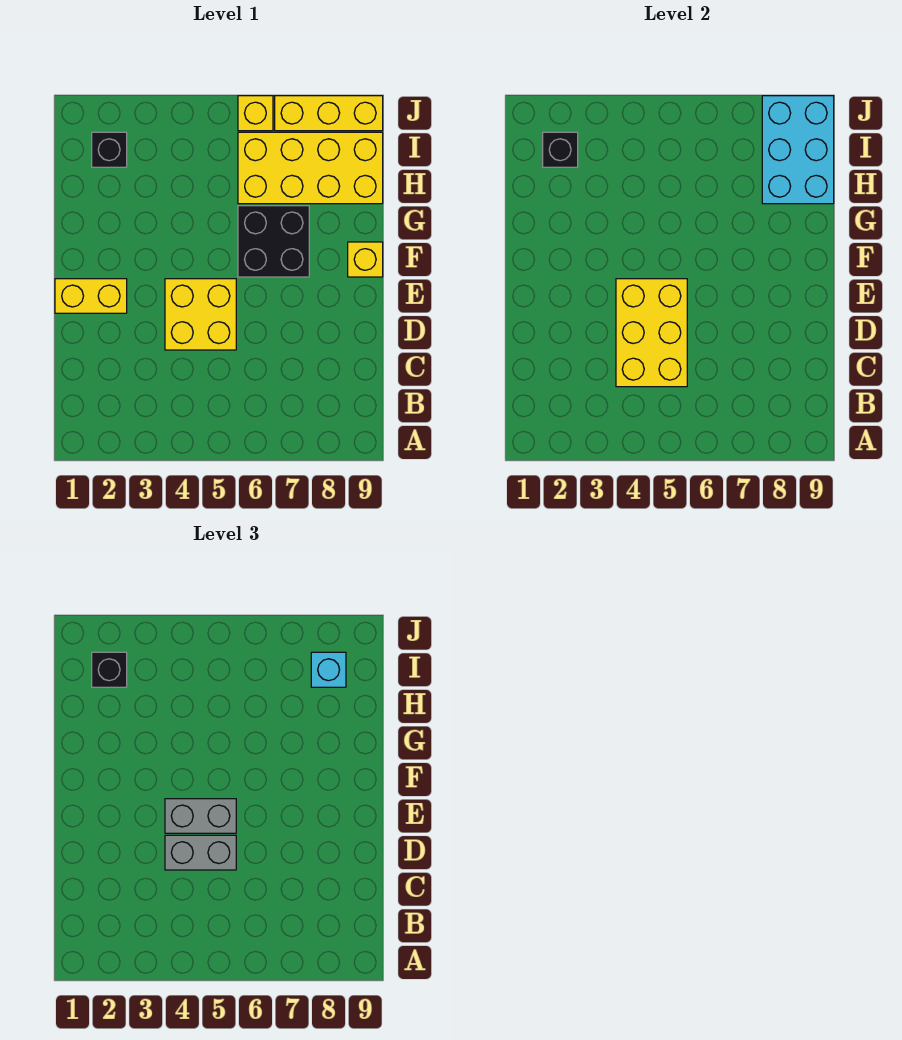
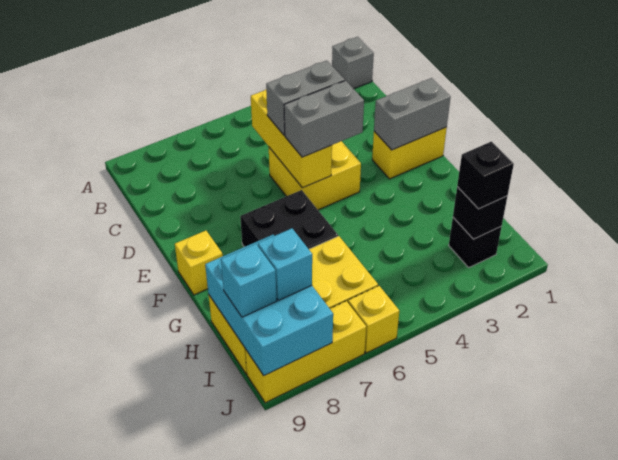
none -> grey brick A1 level 1
yellow brick C4:E5 level 2 -> yellow brick C5:E5 level 2
none -> grey brick E1:E2 level 2
none -> cyan brick I9 level 3

